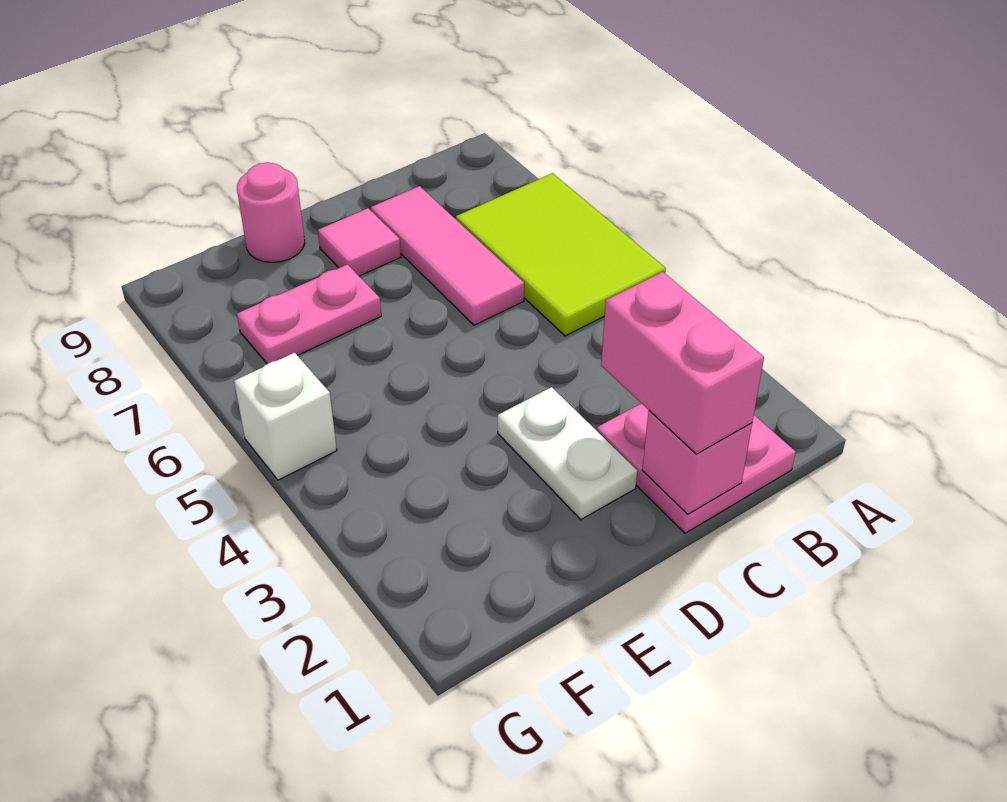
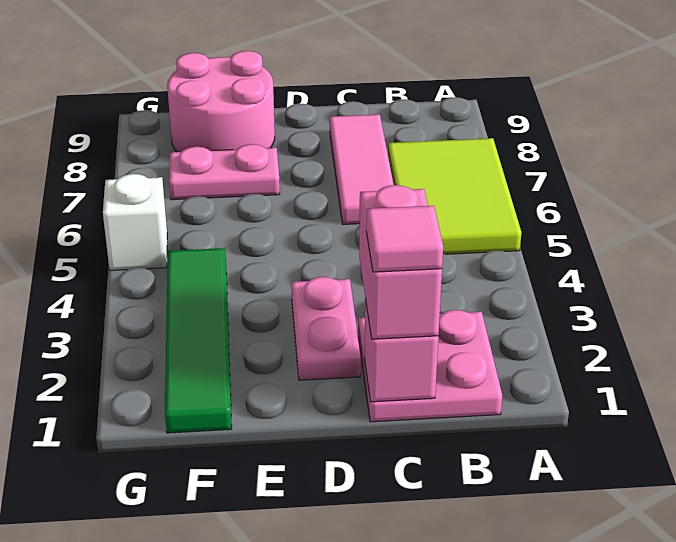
white plate D2:D3 level 1 -> pink plate D2:D3 level 1
pink tile D8 level 1 -> pink tile C1 level 4
pink round brick E9 level 1 -> pink round brick E8:F9 level 1
none -> green tile F1:F4 level 1

